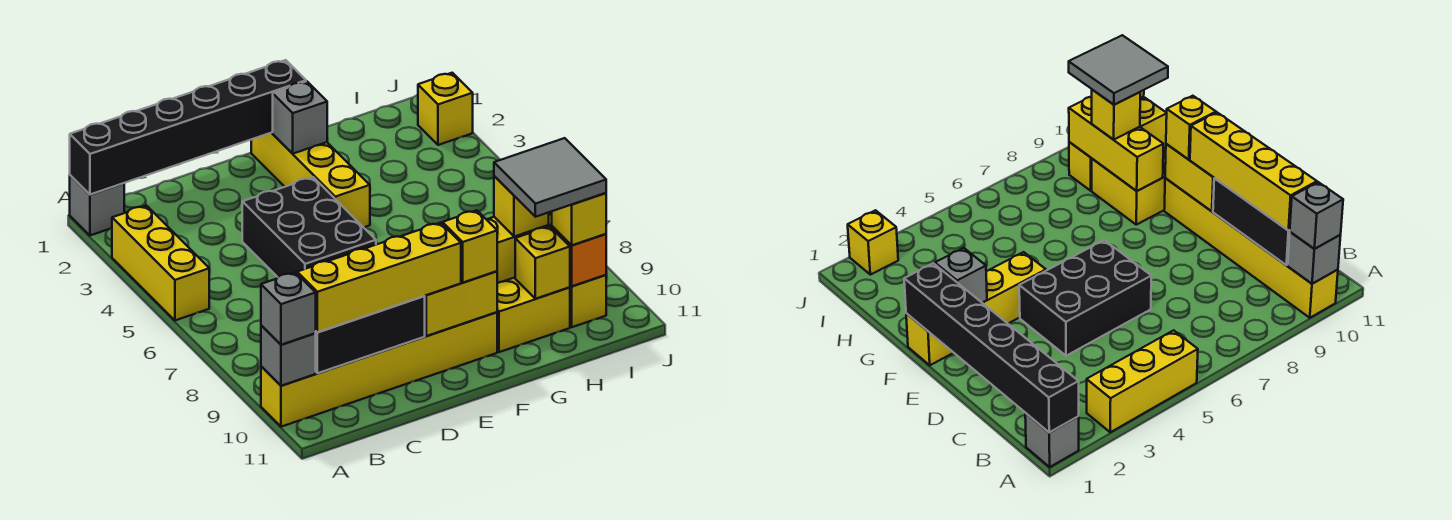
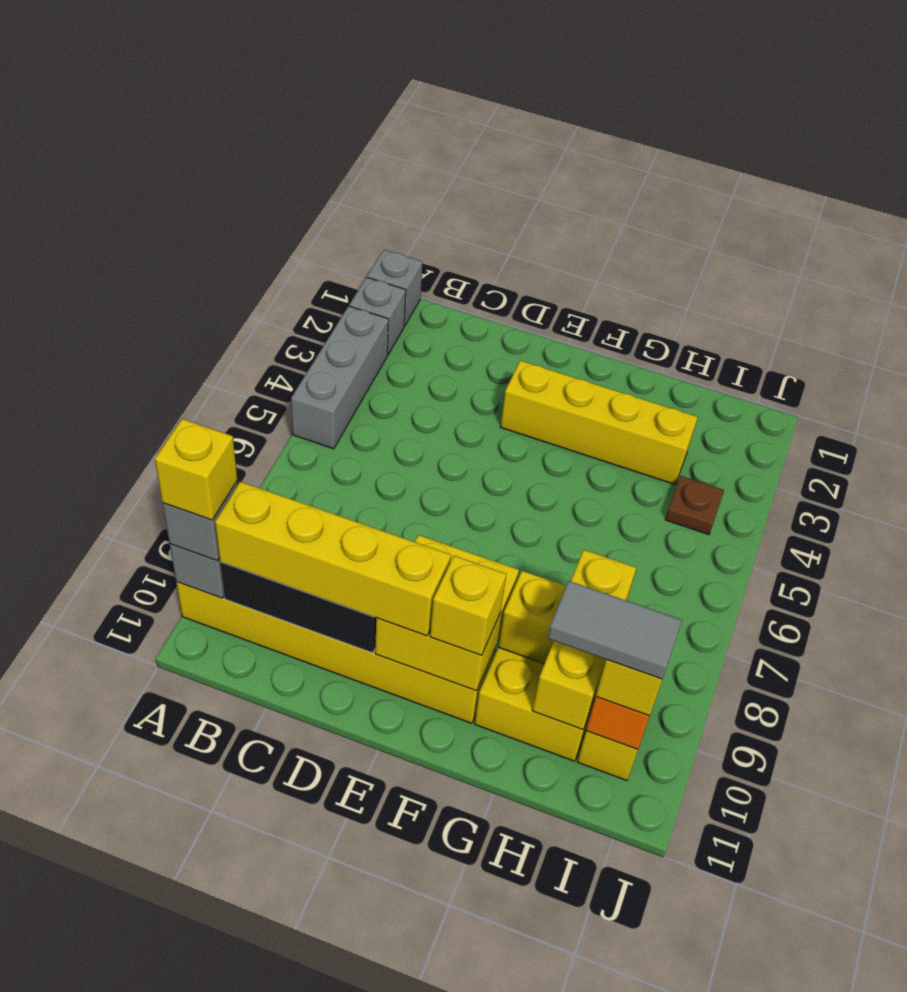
black brick A1:F1 level 2 -> none
yellow brick A3:A5 level 1 -> grey brick A3:A5 level 1
black brick D4:E6 level 1 -> none
yellow brick E10:F10 level 2 -> yellow brick E9:F10 level 2
yellow brick F1:F4 level 1 -> yellow brick E3:H3 level 1
grey brick F2 level 2 -> grey brick A2 level 1
grey tile H9:I10 level 4 -> grey tile H10:I10 level 4
none -> brown plate I4 level 1
yellow brick J2 level 1 -> yellow brick A10 level 4

